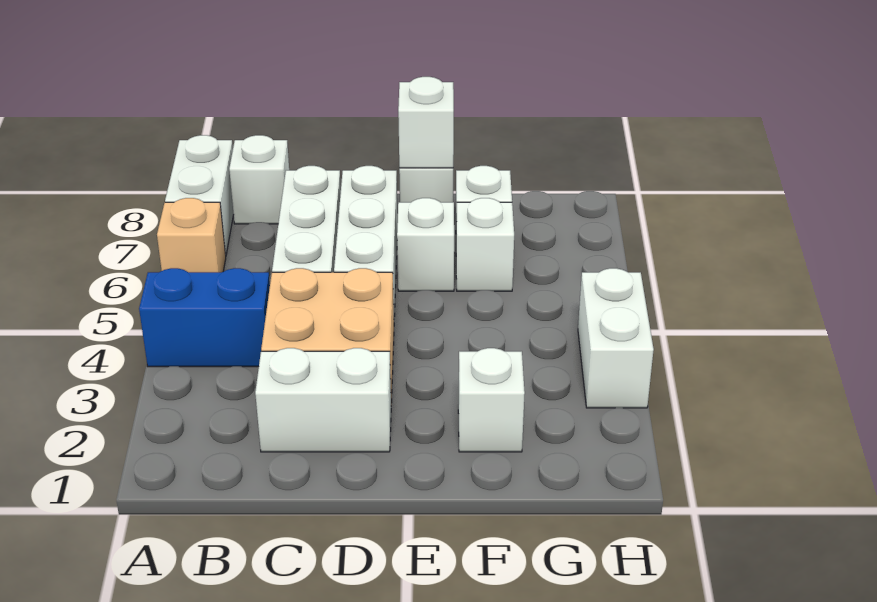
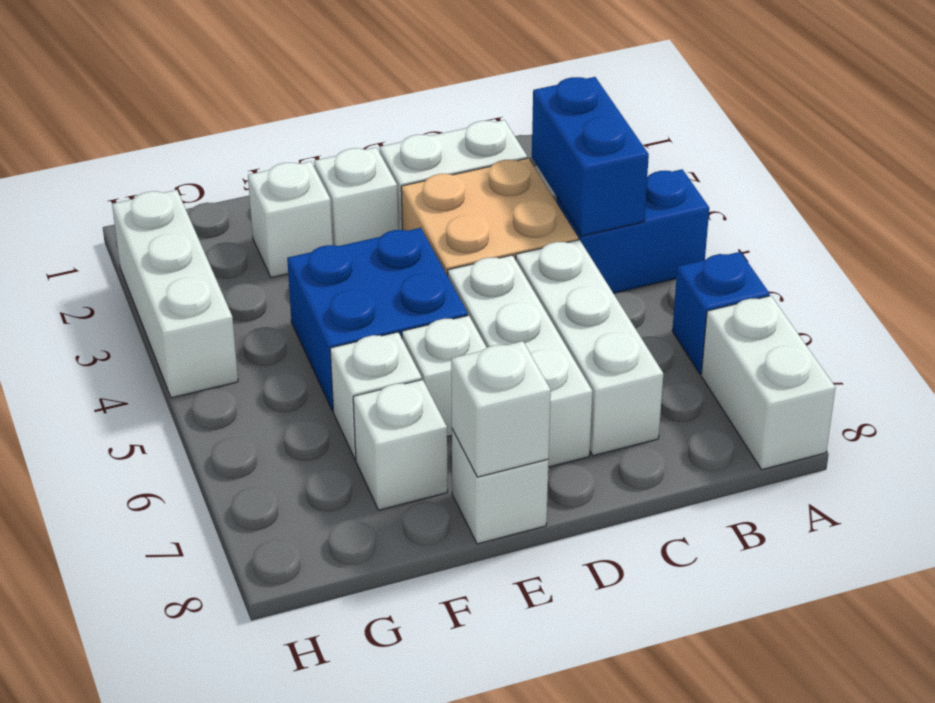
tan brick A6 level 1 -> blue brick A6 level 1
none -> blue brick B3:B4 level 2
white brick B8 level 1 -> white brick E2 level 1
none -> blue brick E4:F5 level 1
white brick H3:H4 level 1 -> white brick H2:H4 level 1

